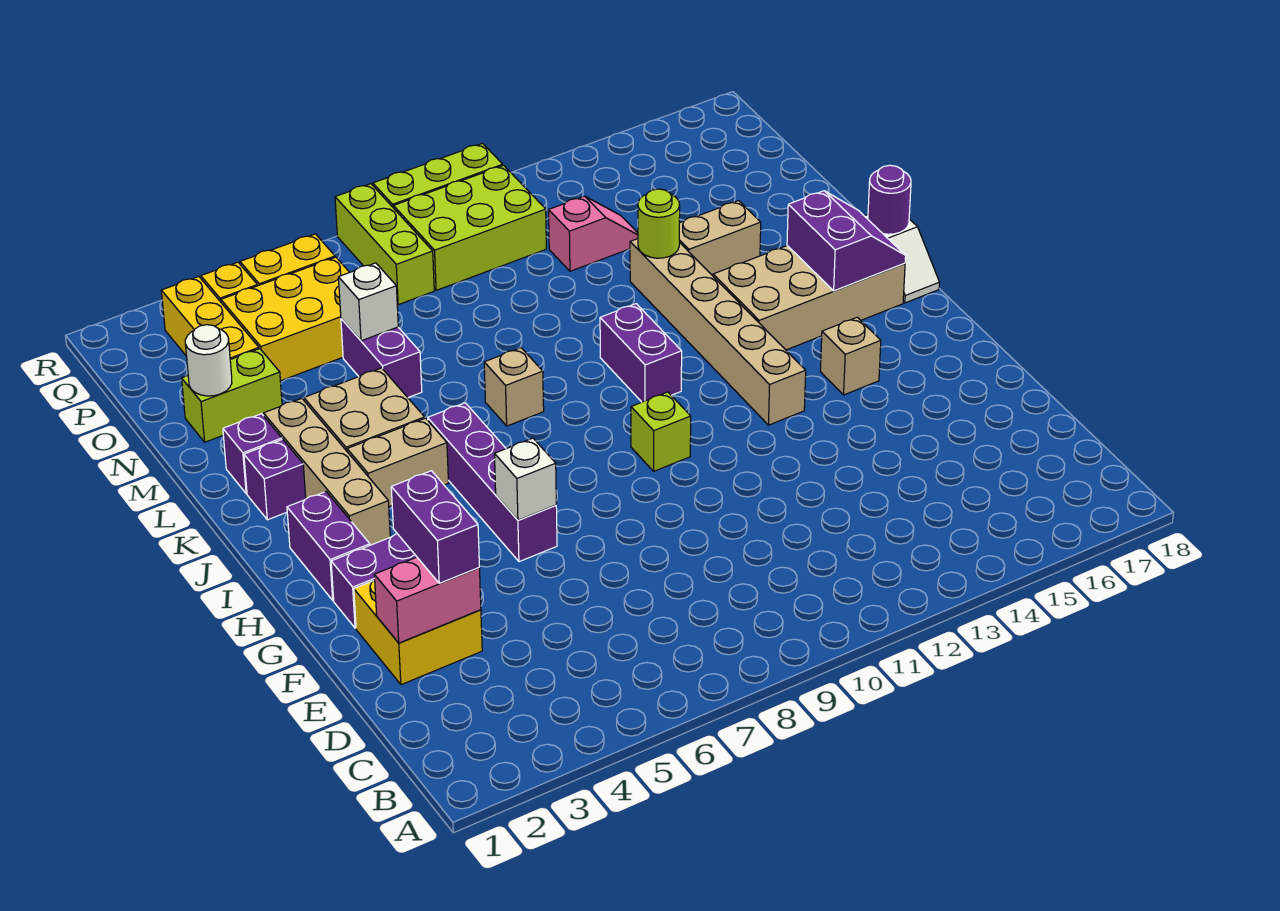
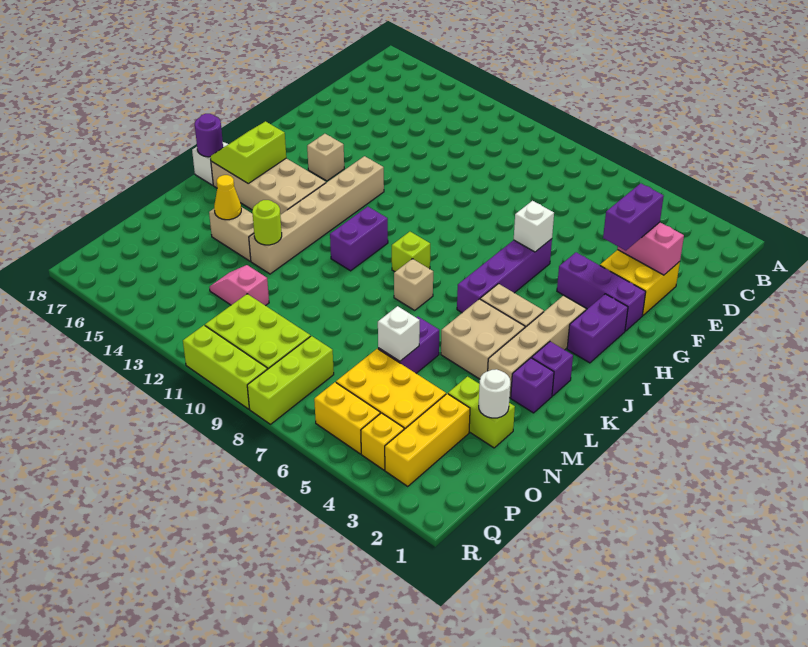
lime brick H10 level 1 -> lime brick J9 level 1
purple slope J16:K17 level 2 top 16 -> lime slope J16:K17 level 2 top 16
none -> yellow cone M15 level 2

